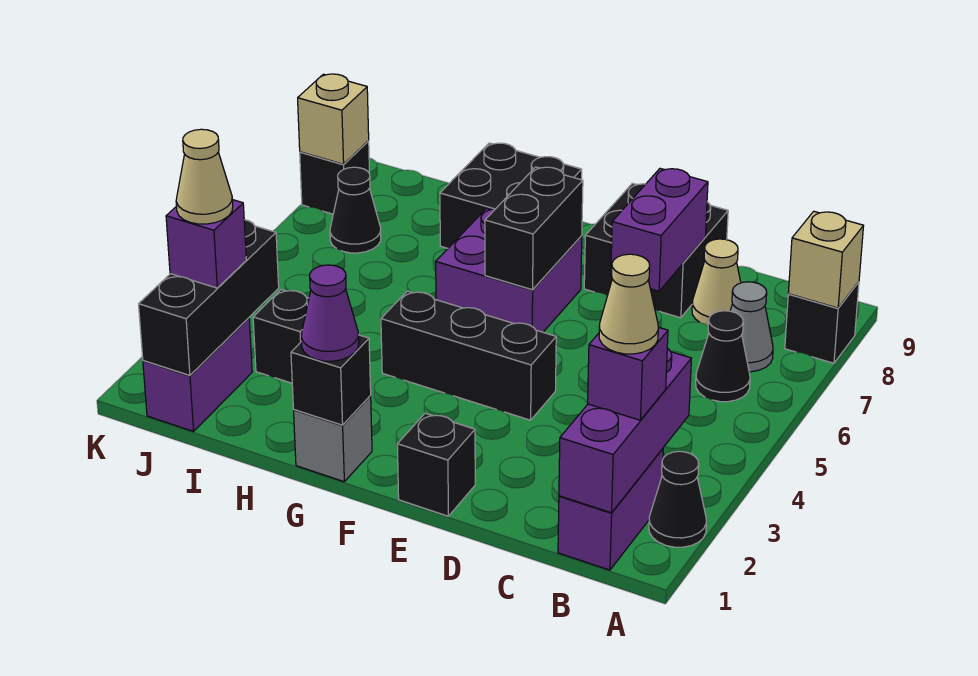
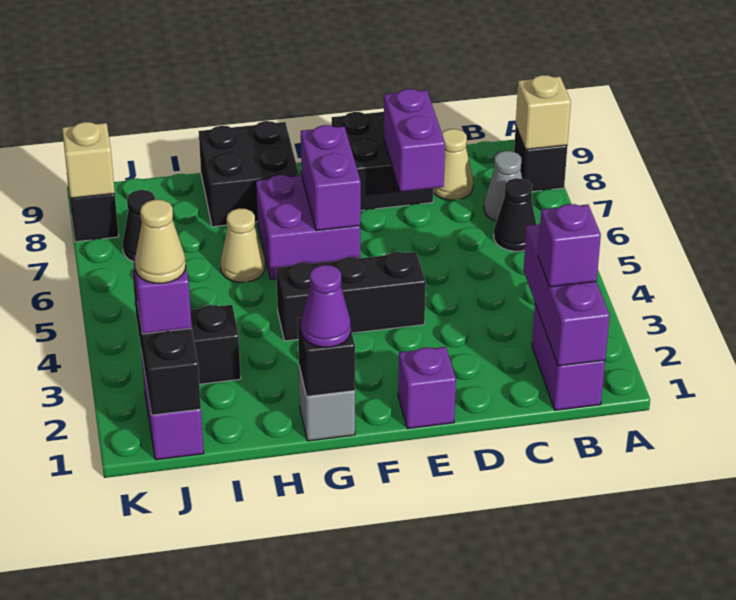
black cone A2 level 1 -> none
tan cone B2 level 4 -> tan cone H6 level 1
black brick E1 level 1 -> purple brick E1 level 1
black brick F6:F7 level 2 -> purple brick F6:F7 level 2

